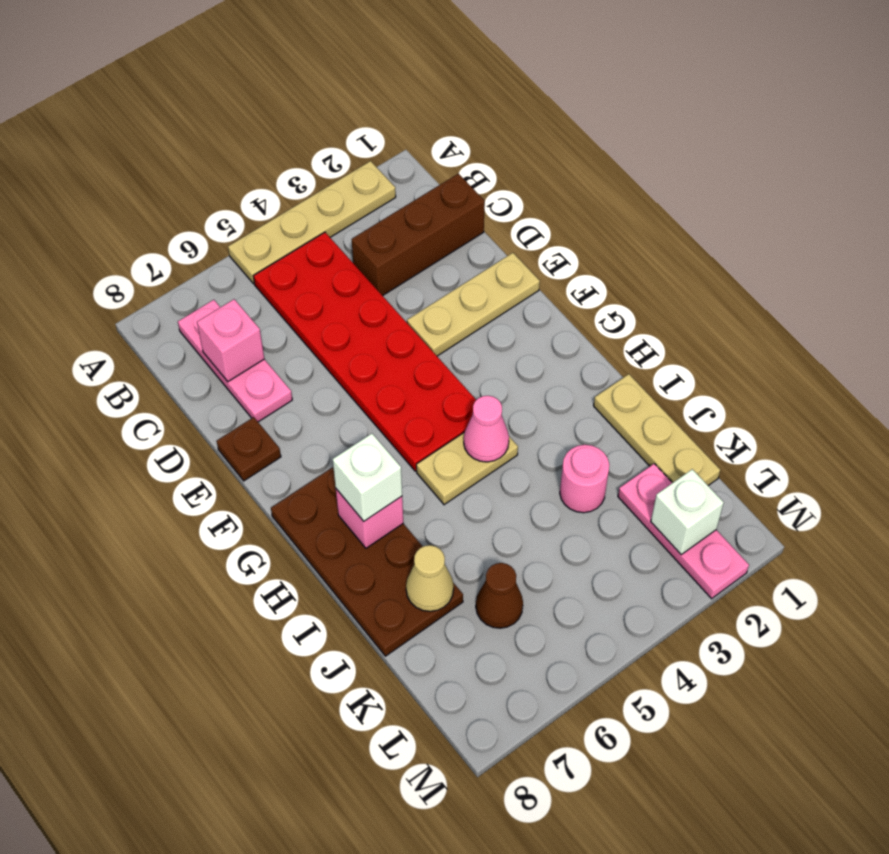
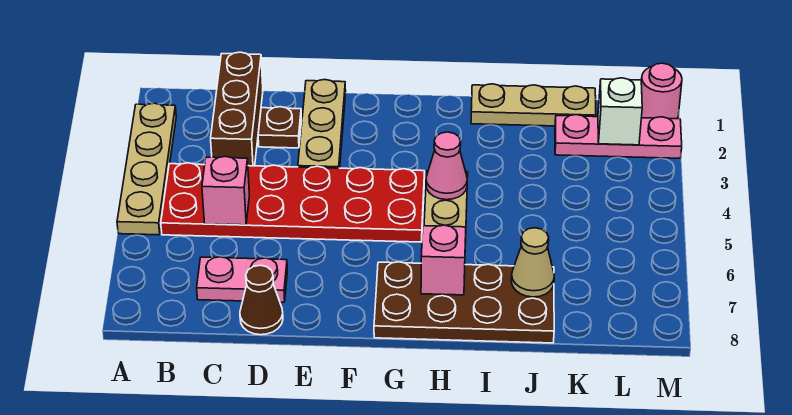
pink plate B7:D7 level 1 -> pink plate C7:D7 level 1
pink brick C7 level 2 -> pink brick C5 level 2
brown plate E8 level 1 -> brown plate D2 level 1
white brick H7 level 3 -> none
pink round brick J3 level 1 -> pink round brick M1 level 1
brown cone K6 level 1 -> brown cone D8 level 1

